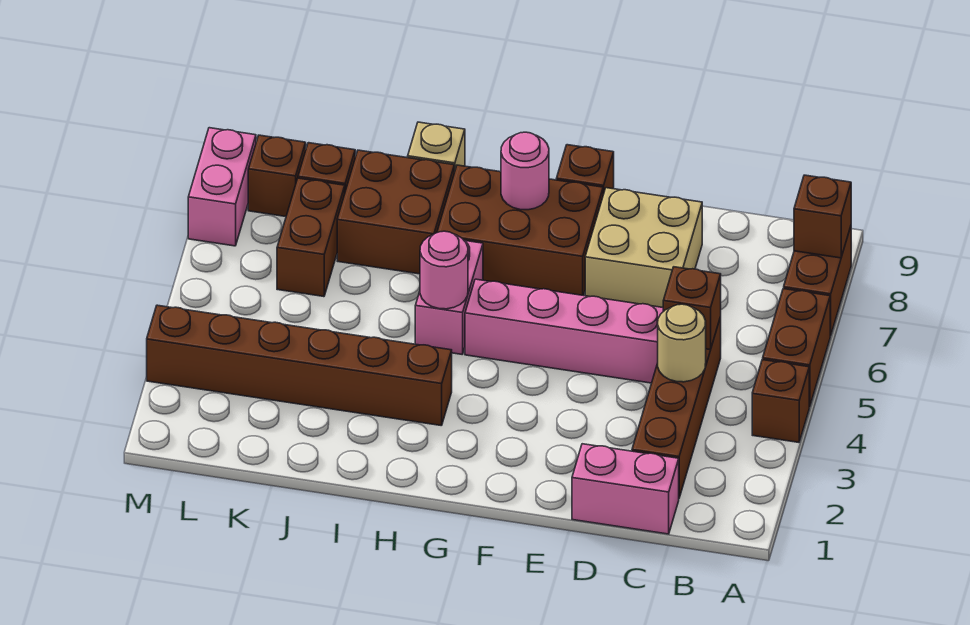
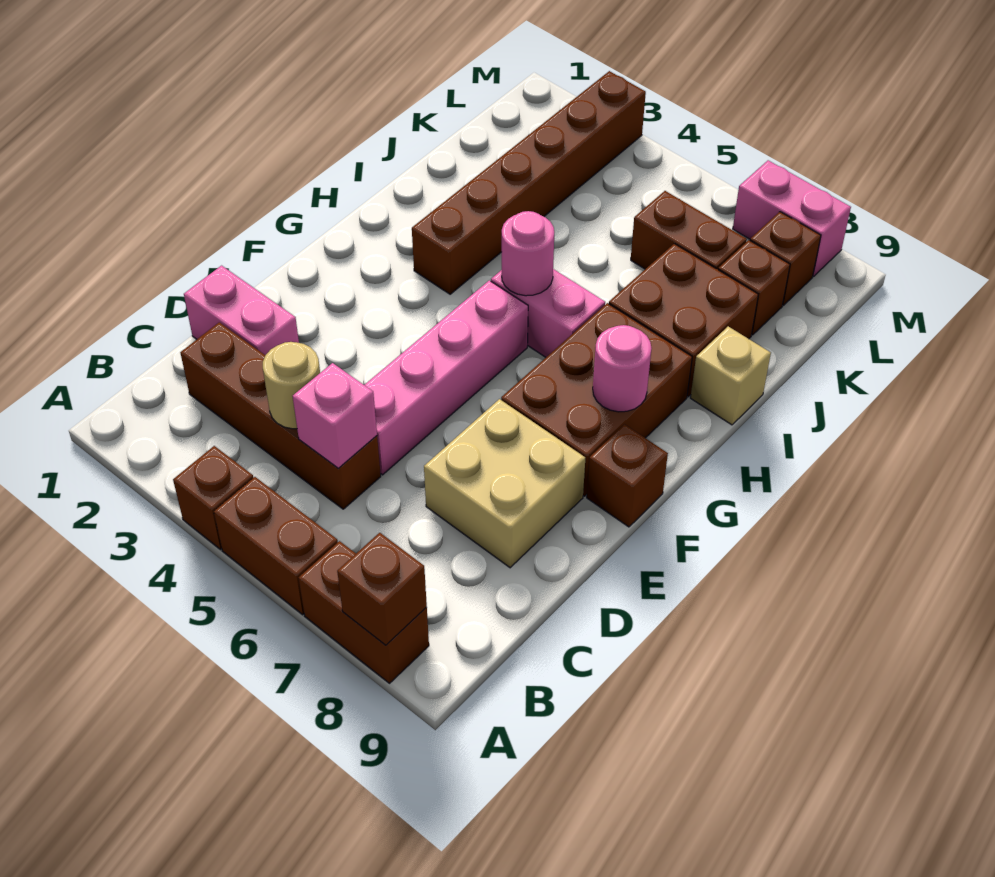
pink brick C1:D1 level 1 -> pink brick D1:D2 level 1
brown brick C5 level 2 -> pink brick C5 level 2

